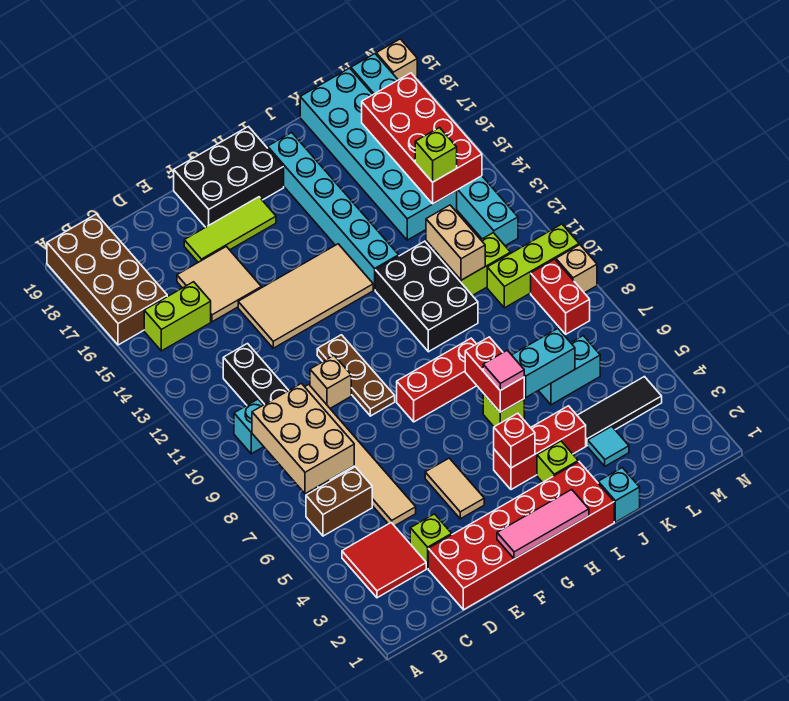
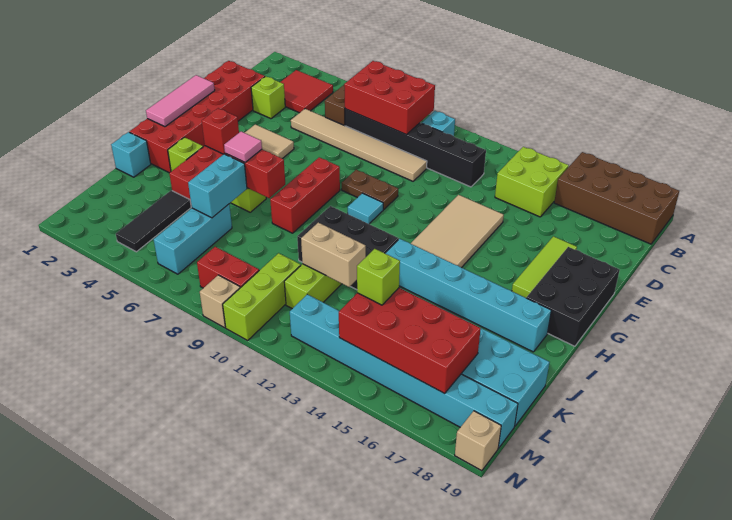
tan brick B7:C9 level 2 -> red brick B7:C9 level 2
lime brick B15:C15 level 1 -> lime brick B14:C15 level 1
tan tile D15:E16 level 1 -> none
tan brick E10 level 1 -> none
brown plate F9:F11 level 1 -> brown plate F9:F10 level 1
cyan tile K3 level 1 -> cyan tile G10 level 1
cyan brick K6:L6 level 1 -> cyan brick K6:M6 level 1

